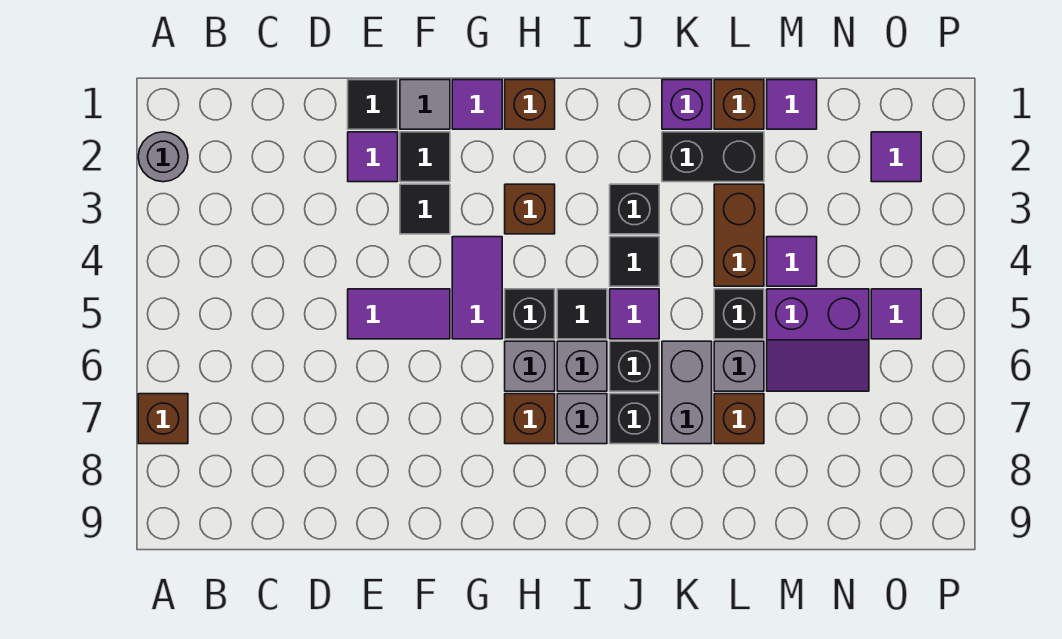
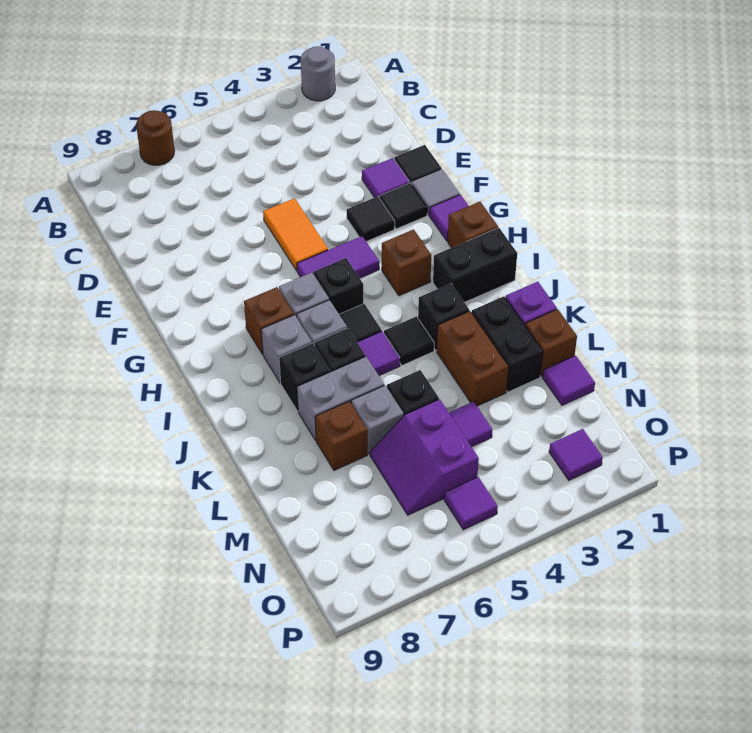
brown brick A7 level 1 -> brown round brick A7 level 1
purple tile E5:F5 level 1 -> orange tile E5:F5 level 1
none -> black brick I1:I2 level 1
brown brick L3:L4 level 1 -> brown brick K3:L3 level 1

